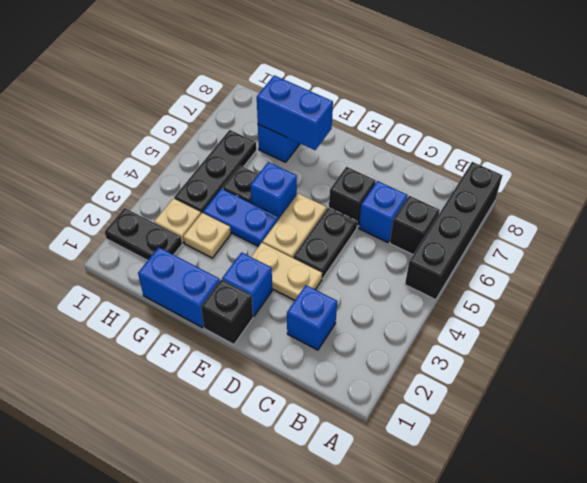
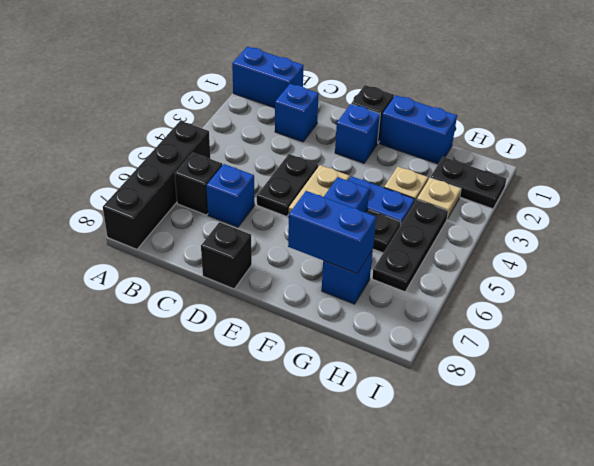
none -> blue brick A1:B1 level 1
tan plate D3:E3 level 1 -> none
black brick D6 level 1 -> black brick D8 level 1

